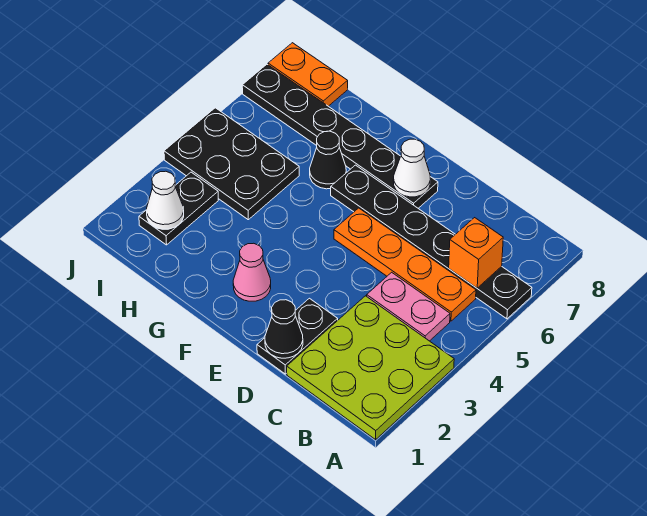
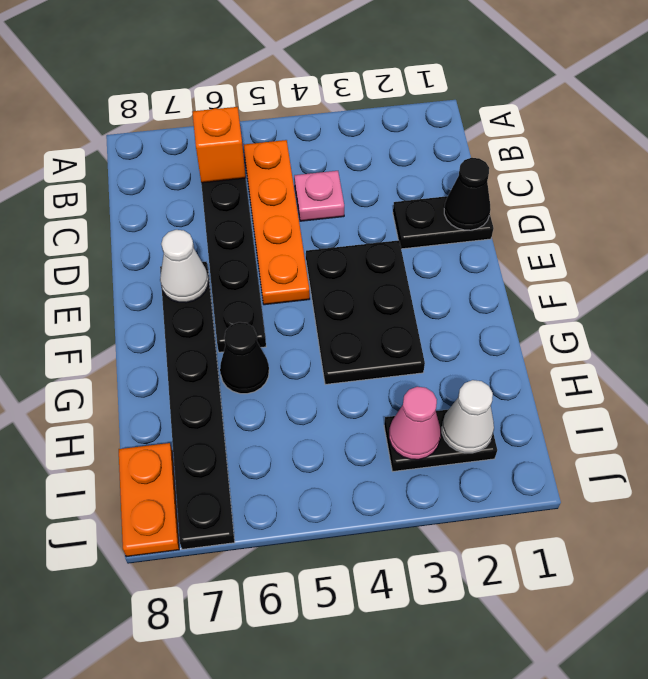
lime plate A1:C3 level 1 -> none
pink plate B4:C4 level 1 -> pink plate C4 level 1
pink cone F2 level 1 -> pink cone I3 level 2
black plate H4:J5 level 1 -> black plate E3:G4 level 1

